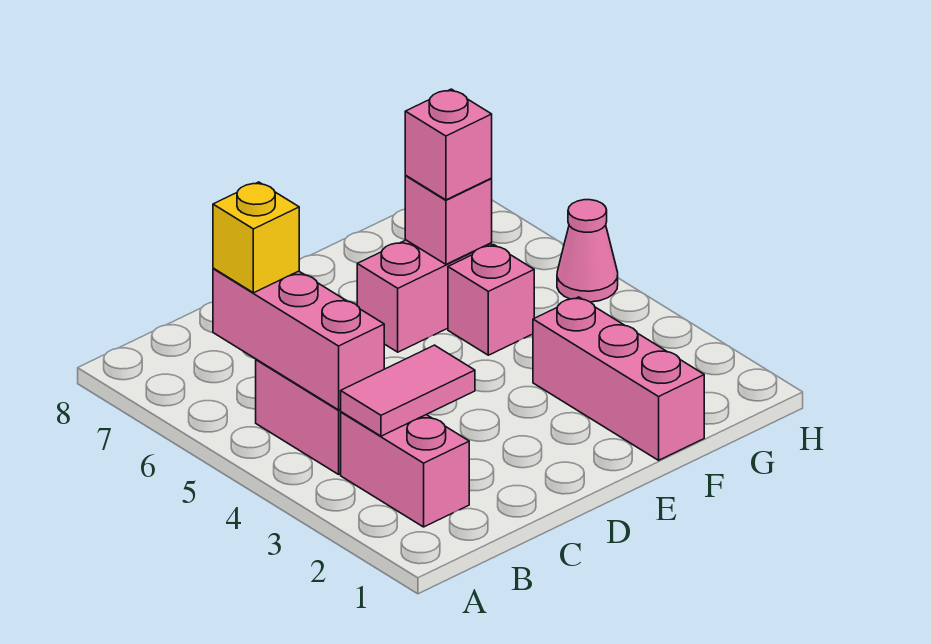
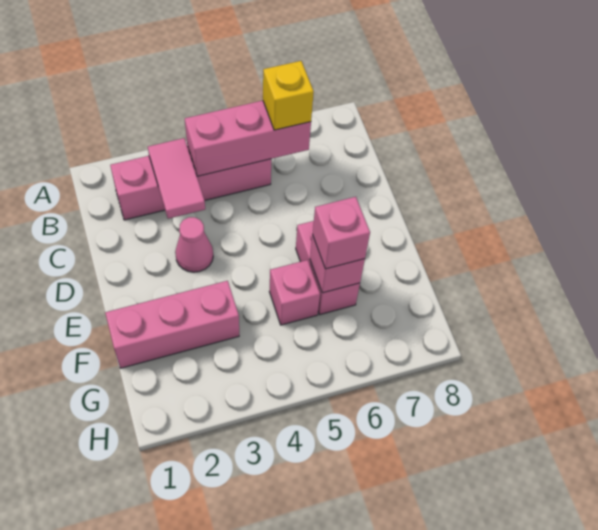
pink cone H5 level 1 -> pink cone D3 level 1

